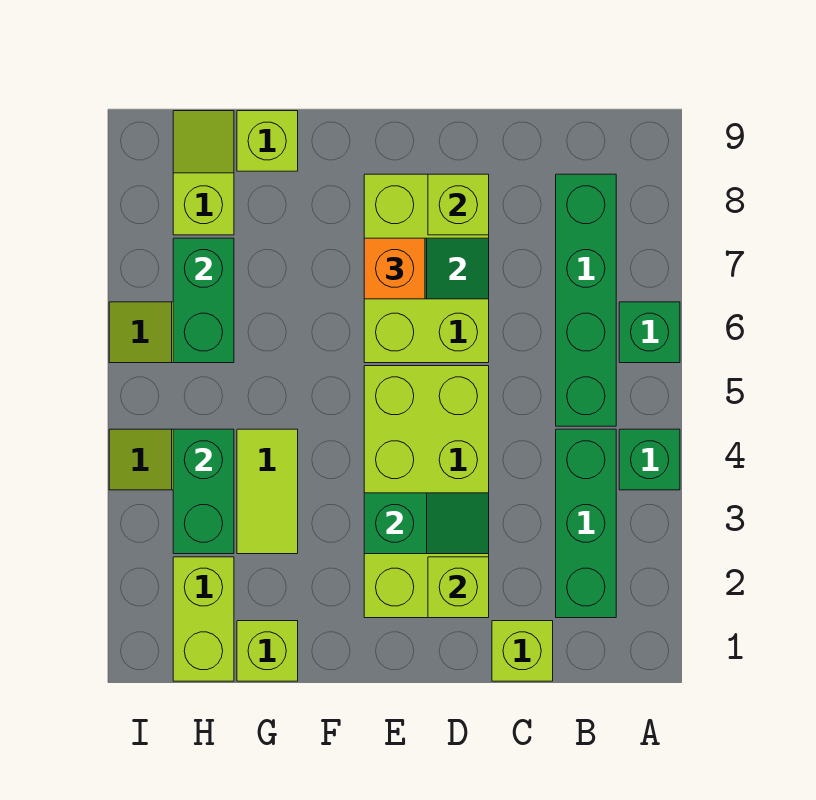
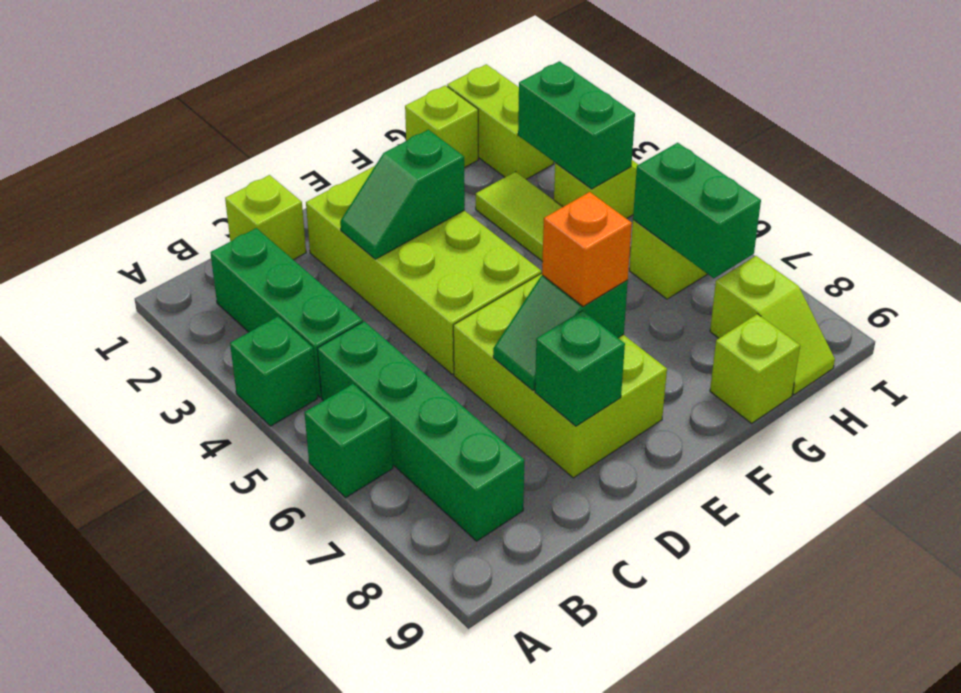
lime brick D2 level 2 -> none
lime brick D8 level 2 -> green brick D8 level 2

